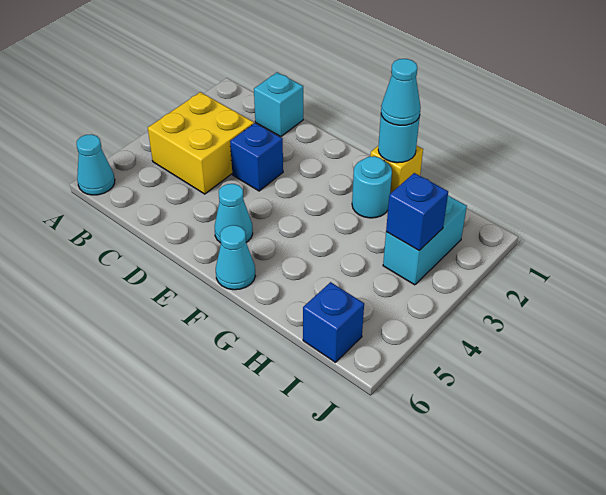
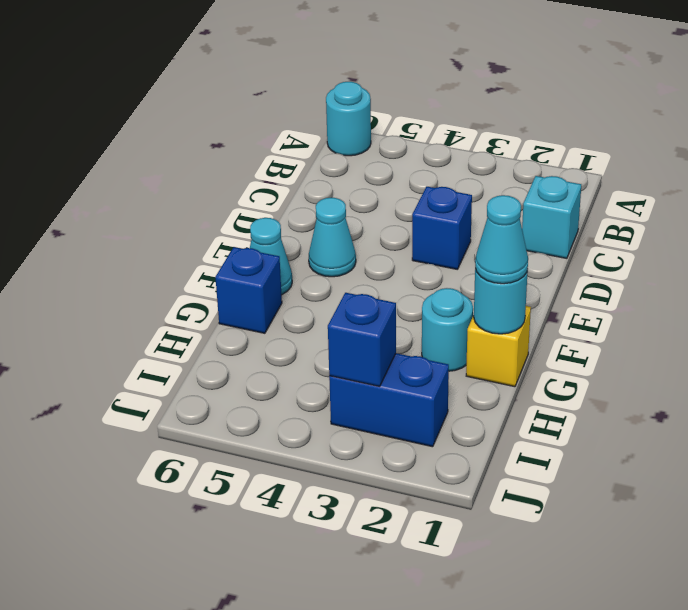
cyan cone A6 level 1 -> cyan round brick A6 level 1
yellow brick B3:C4 level 1 -> none
cyan brick I2:I3 level 1 -> blue brick I2:I3 level 1
blue brick I6 level 1 -> blue brick G6 level 1

